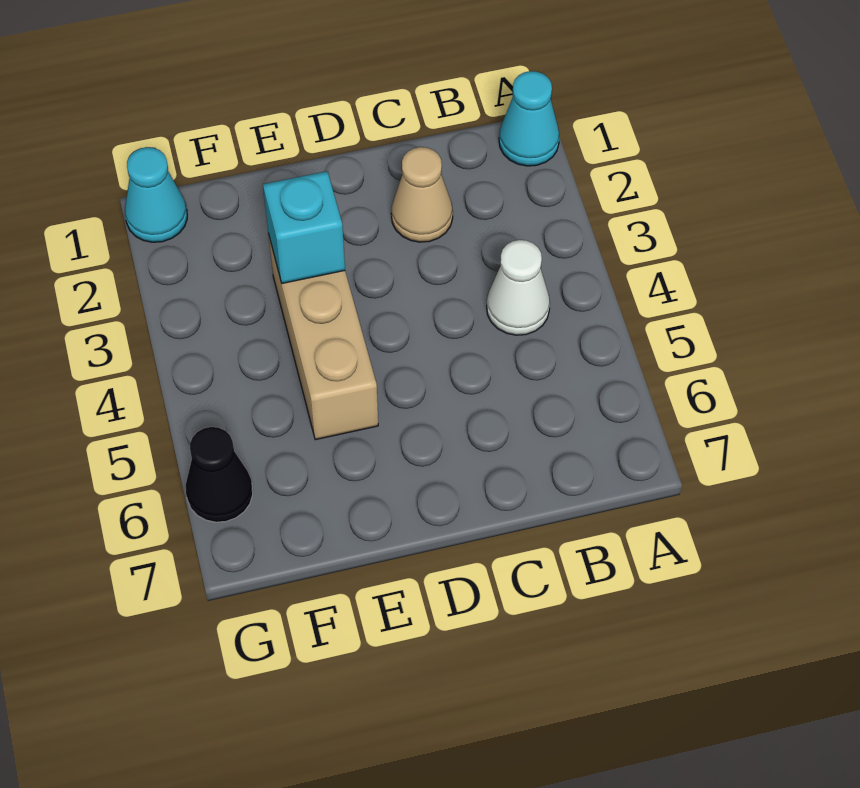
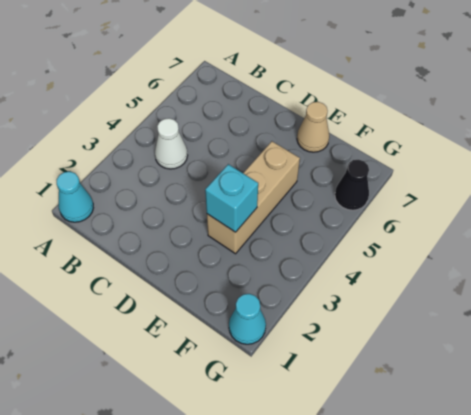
tan cone C2 level 1 -> tan cone E7 level 1

